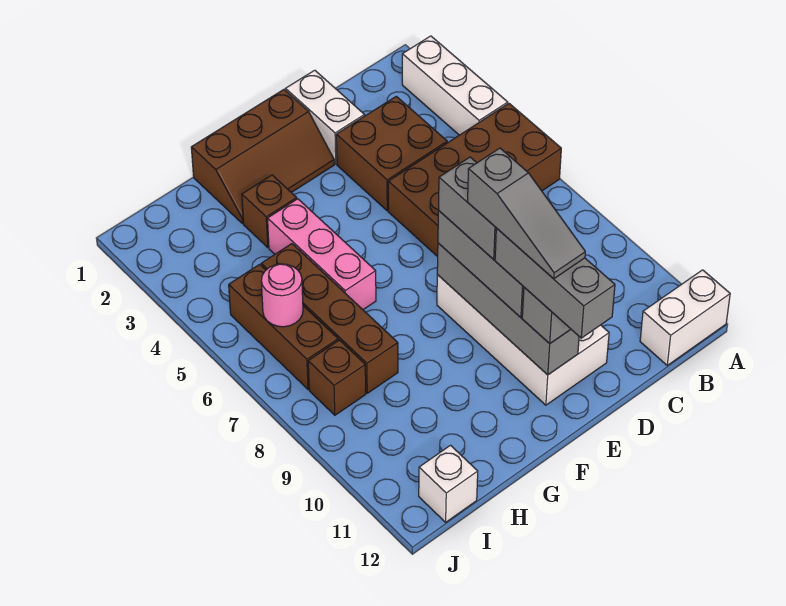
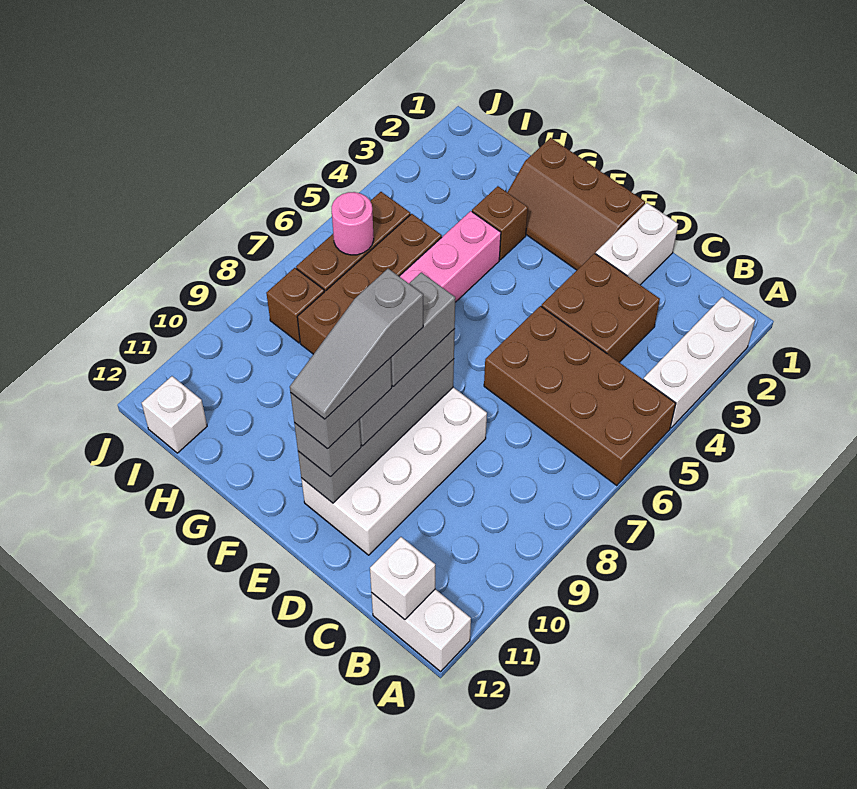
none -> white brick B12 level 2
grey brick E10:E12 level 4 -> grey brick E10:E11 level 4

